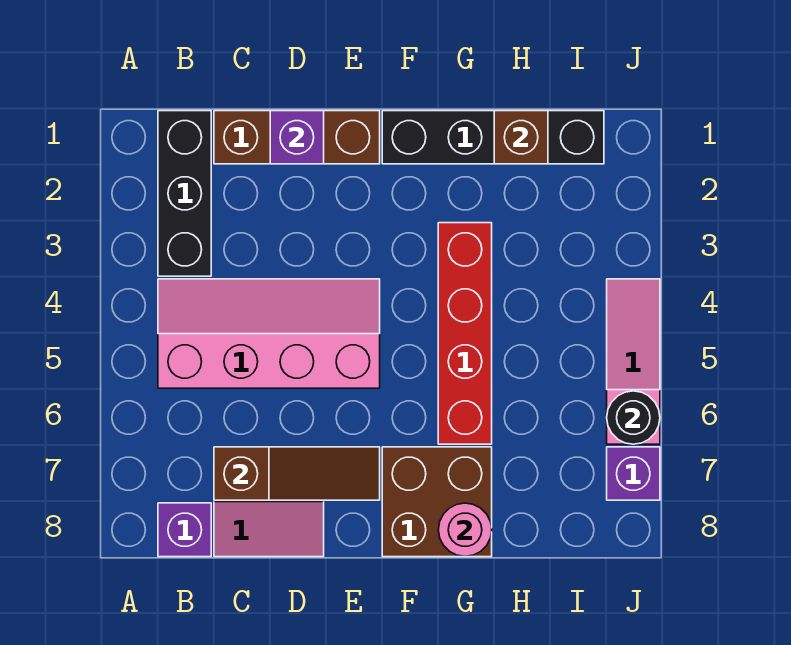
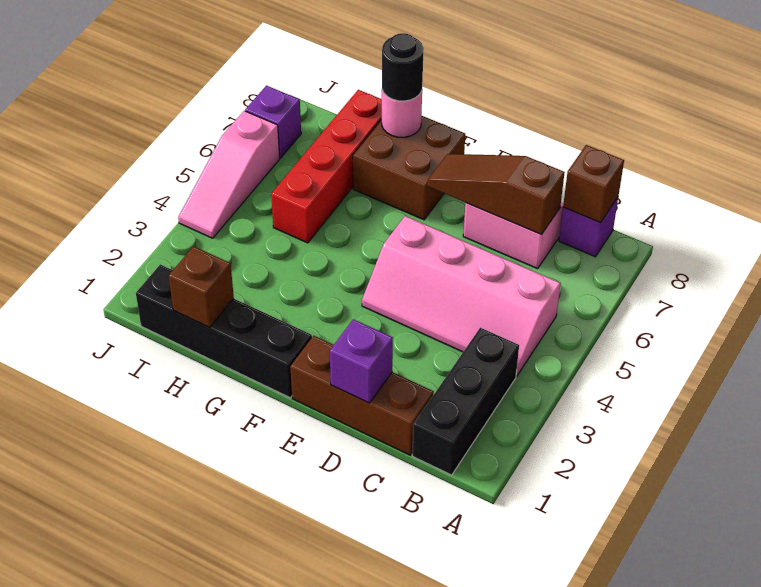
none -> brown brick B8 level 2
red brick G3:G6 level 1 -> red brick H5:H8 level 1
black round brick J6 level 2 -> black round brick G8 level 3

